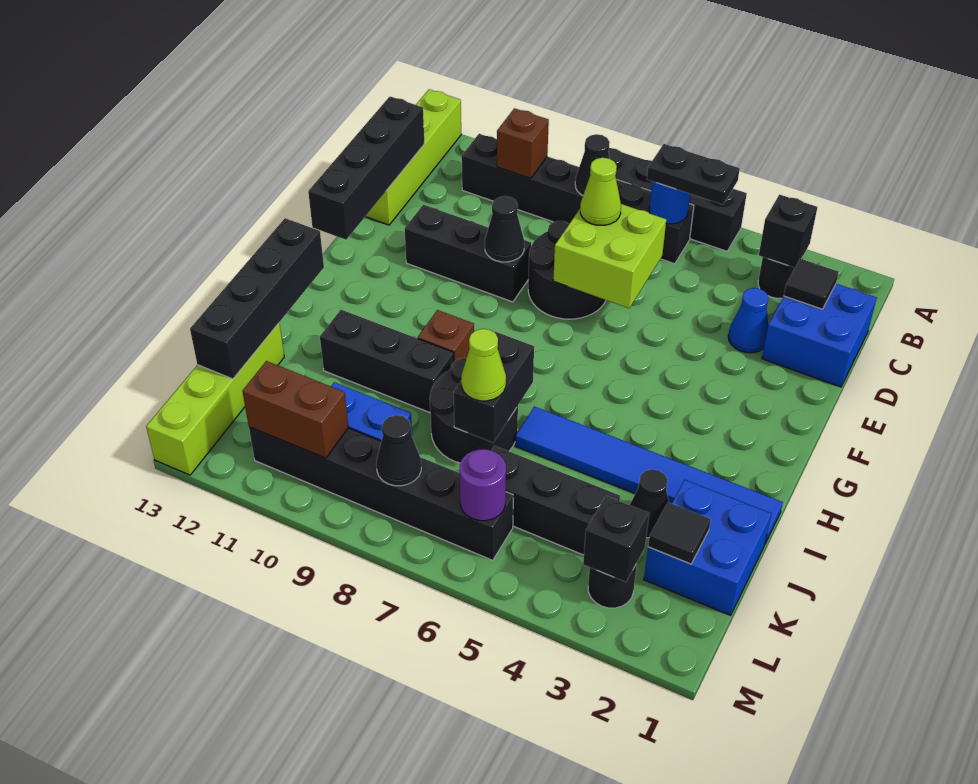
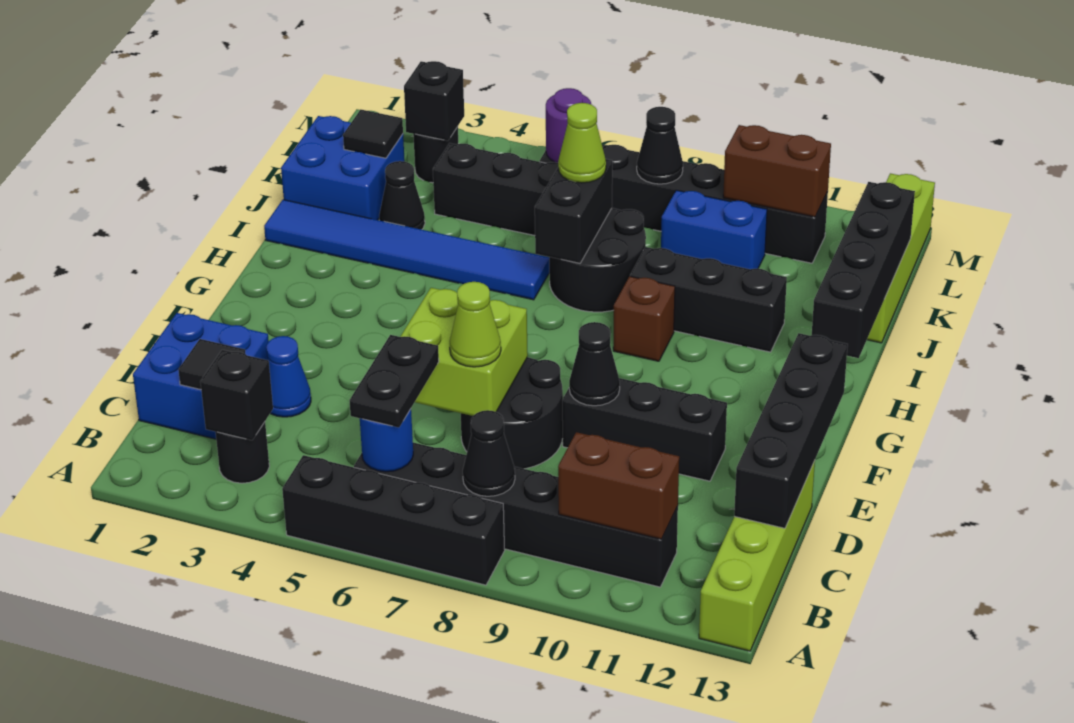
black plate B5:B6 level 3 -> black plate B6:C6 level 3
brown brick B10 level 2 -> brown brick B10:B11 level 2

